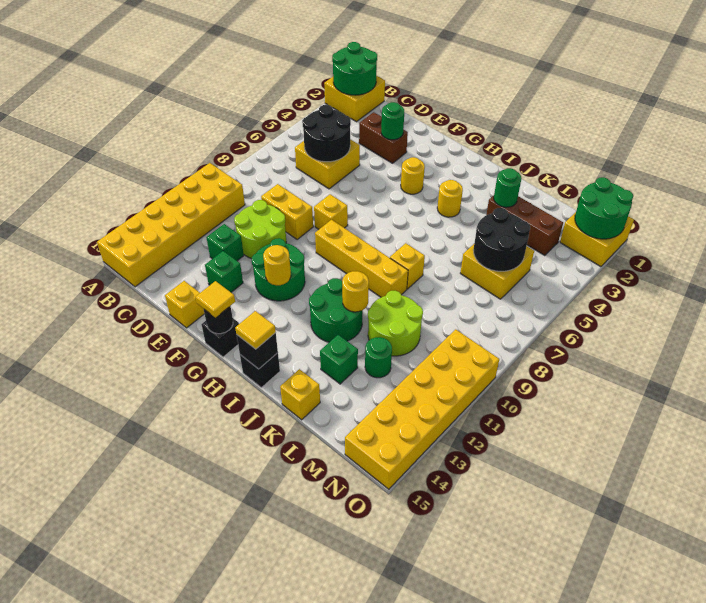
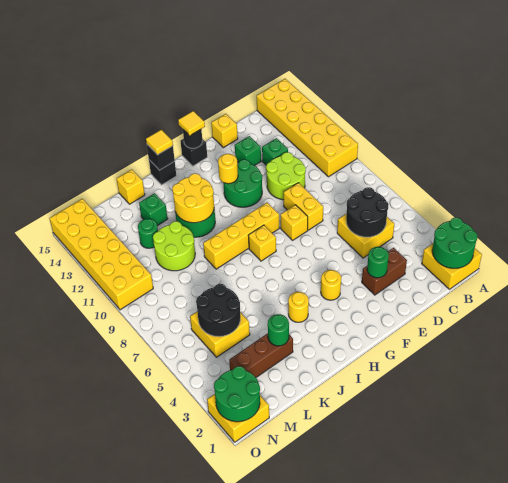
yellow brick D9:E9 level 1 -> yellow brick E8:E9 level 1
yellow brick J8 level 1 -> yellow brick H8 level 1
yellow round brick J11 level 2 -> yellow round brick I11:J12 level 2

